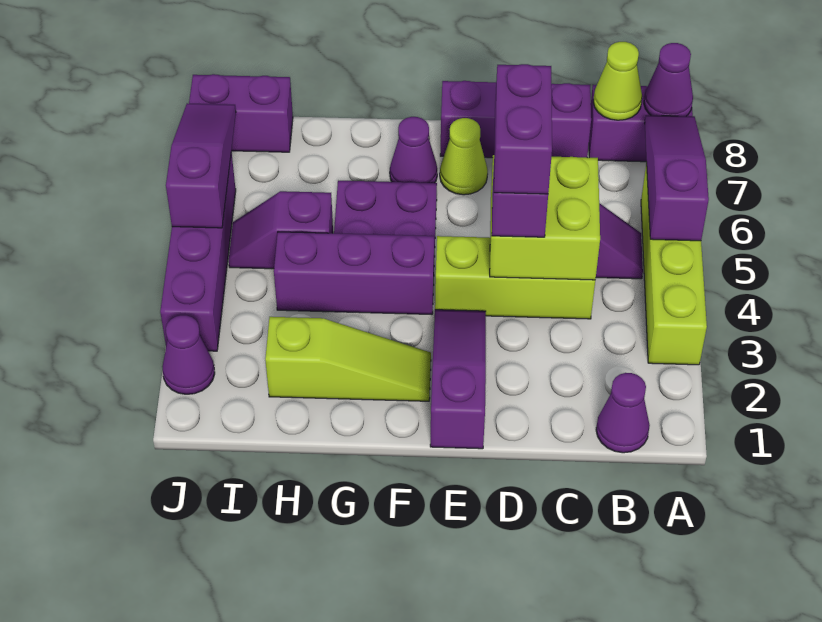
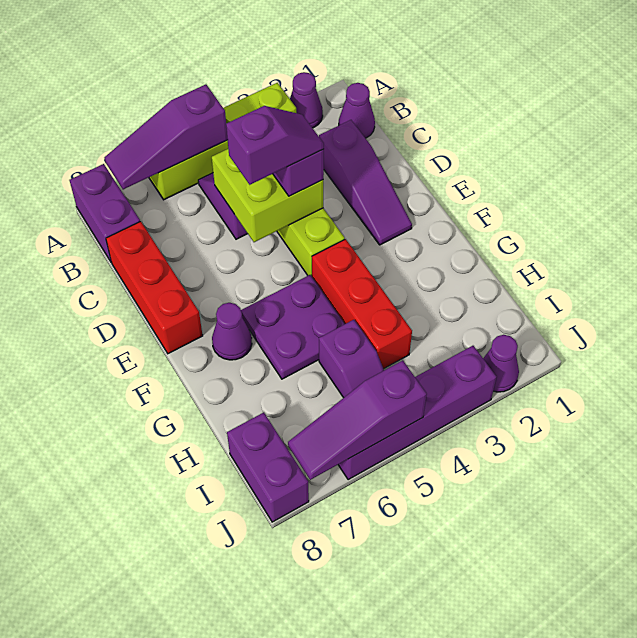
purple cone A8 level 2 -> purple cone A2 level 1
lime cone B8 level 2 -> none
purple brick C8:E8 level 1 -> red brick C8:E8 level 1
purple brick D4:D5 level 4 -> purple slope D4:D5 level 4 top 5
purple slope E1:E3 level 1 top 1 -> purple slope C2:E2 level 1 top C
lime cone E7 level 1 -> none
lime slope F2:H2 level 1 top H -> none
purple brick F4:H4 level 1 -> red brick F4:H4 level 1

